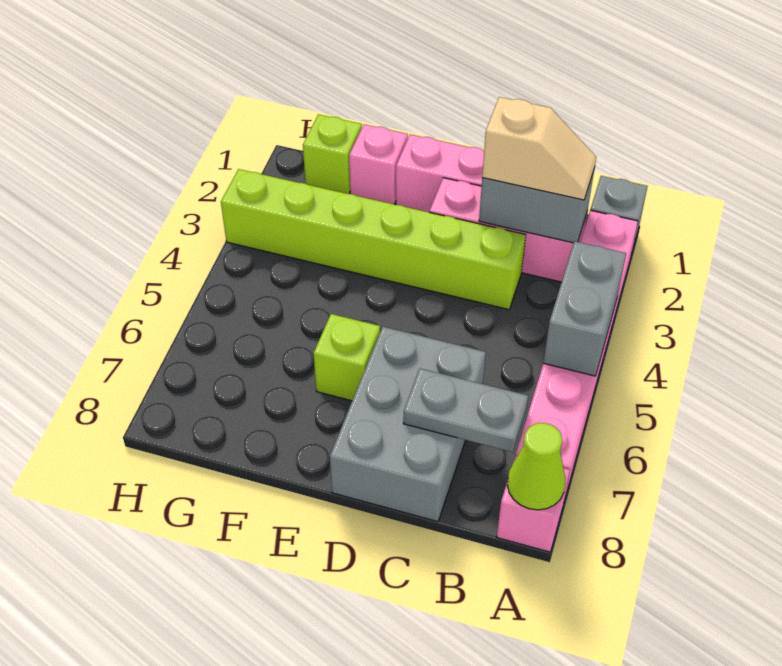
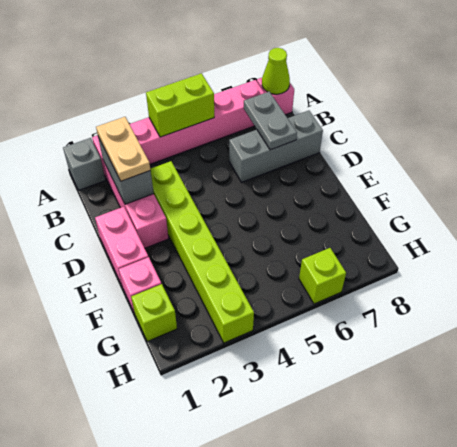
grey brick A4:A5 level 2 -> lime brick A4:A5 level 2
tan slope B2:C2 level 3 top C -> tan plate B2:C2 level 3
grey brick C6:D8 level 1 -> grey brick C6:C8 level 1
lime brick E6 level 1 -> lime brick H6 level 1

